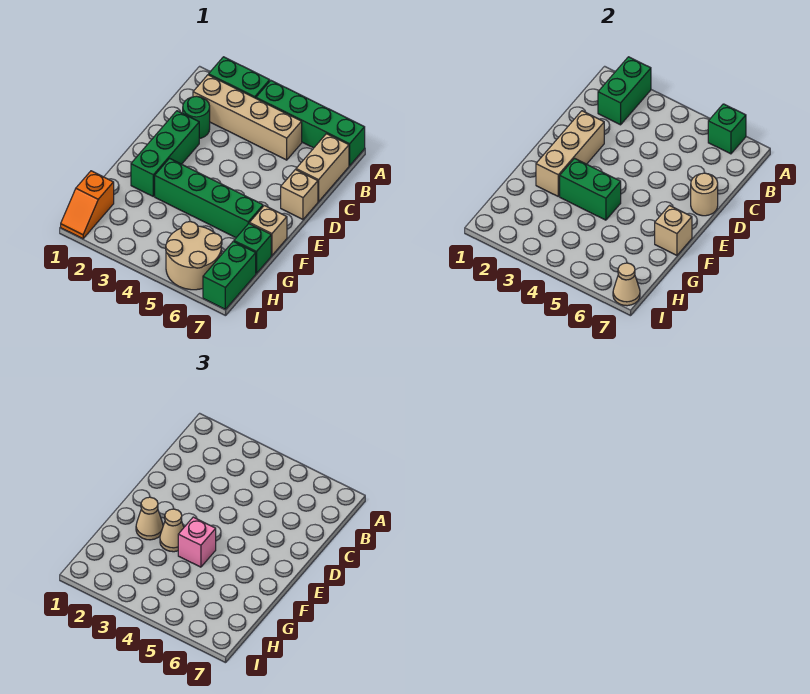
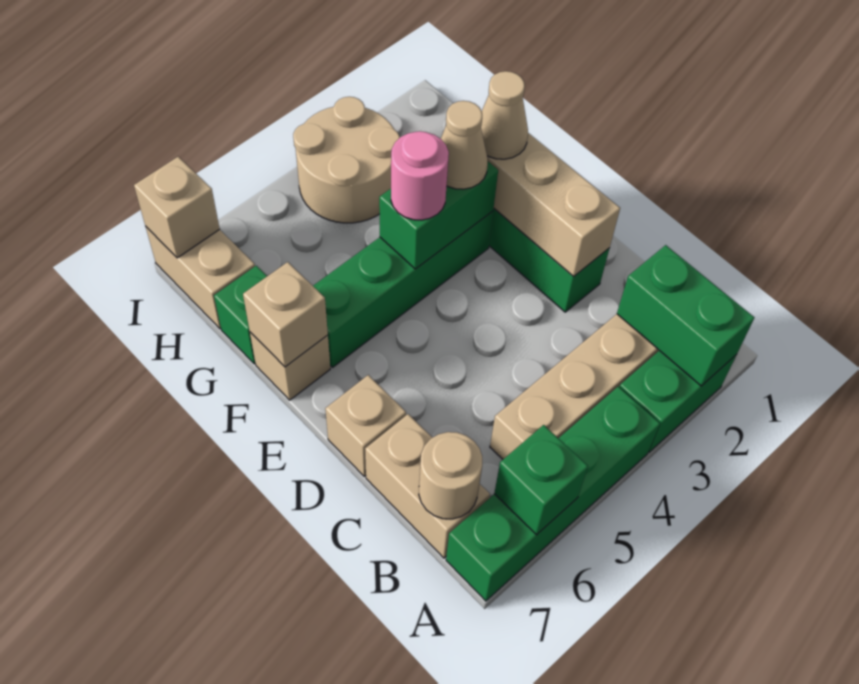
green round brick C2 level 1 -> none
tan round brick D7 level 2 -> tan round brick B7 level 2
pink brick F4 level 3 -> pink round brick F4 level 3
orange slope H1:I1 level 1 top H -> none
tan round brick H5:I6 level 1 -> tan round brick H3:I4 level 1
green brick H7:I7 level 1 -> tan brick H7:I7 level 1
tan cone I7 level 2 -> tan brick I7 level 2

